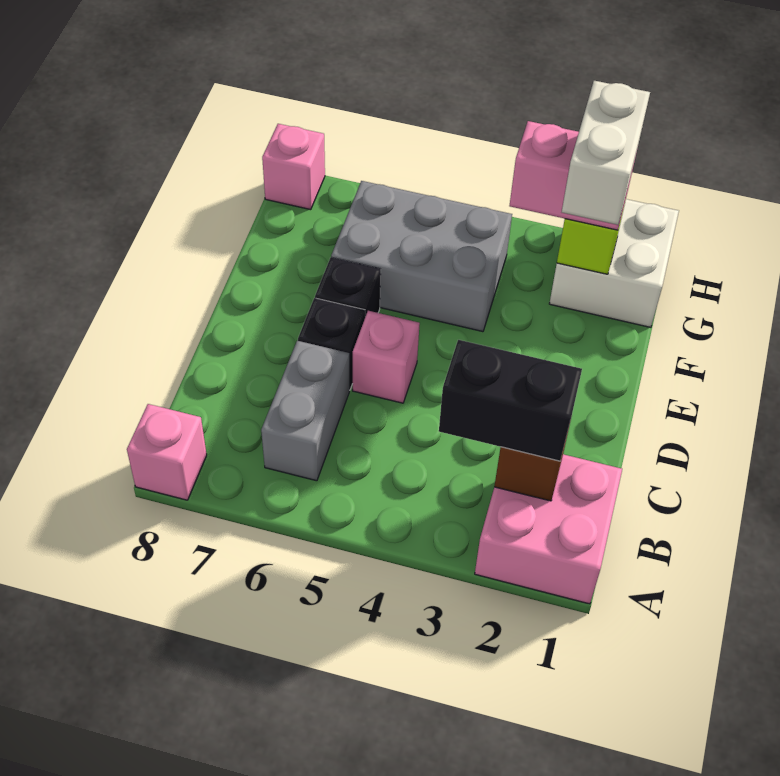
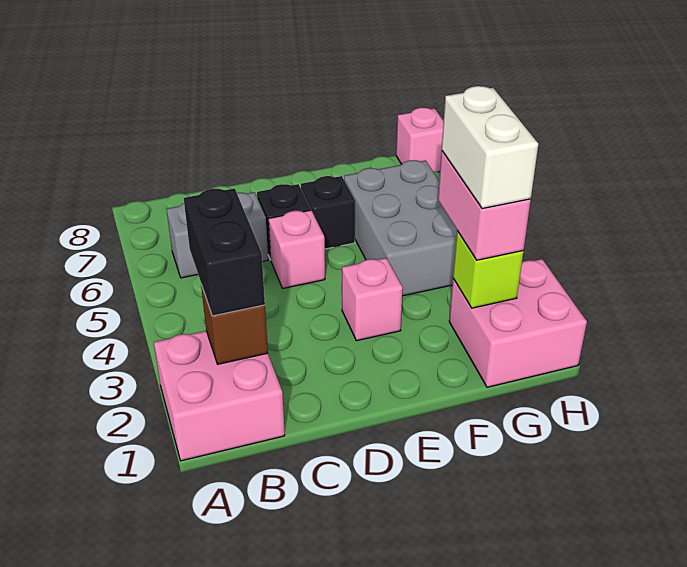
pink brick A8 level 1 -> pink brick E3 level 1
white brick F2:G2 level 4 -> white brick G2:G3 level 4
white brick G1:H2 level 1 -> pink brick G1:H2 level 1

